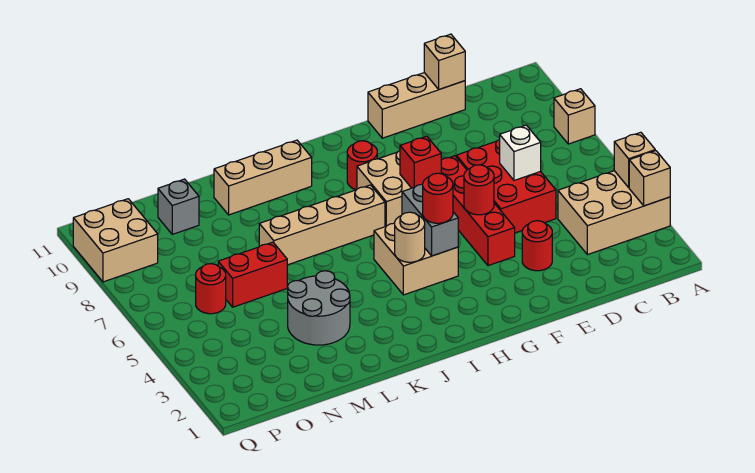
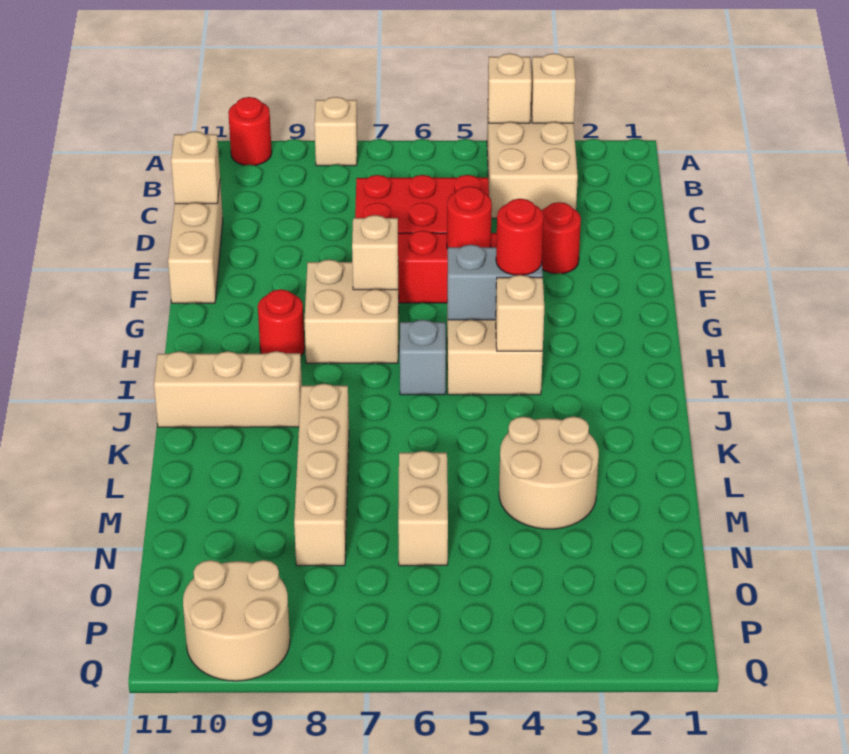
white brick D6 level 2 -> none
red brick G7 level 2 -> tan brick G7 level 2
tan round brick I4 level 2 -> tan brick I4 level 2
tan brick I7:L7 level 1 -> tan brick K8:N8 level 1
tan brick J10:L10 level 1 -> tan brick J9:J11 level 1
grey round brick L3:M4 level 1 -> tan round brick L3:M4 level 1
red brick M6:N6 level 1 -> tan brick M6:N6 level 1
grey brick N10 level 1 -> grey brick I6 level 1
red round brick O6 level 1 -> red round brick A10 level 1
tan brick P9:Q10 level 1 -> tan round brick P9:Q10 level 1

